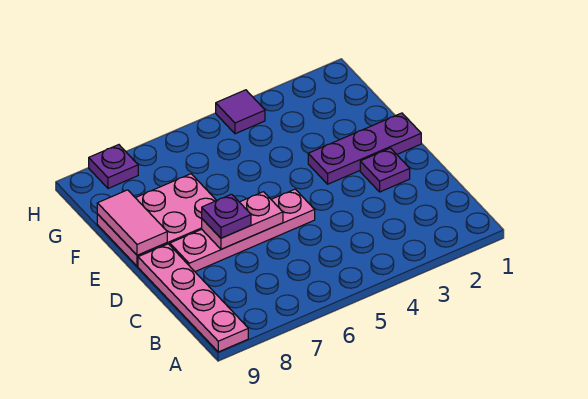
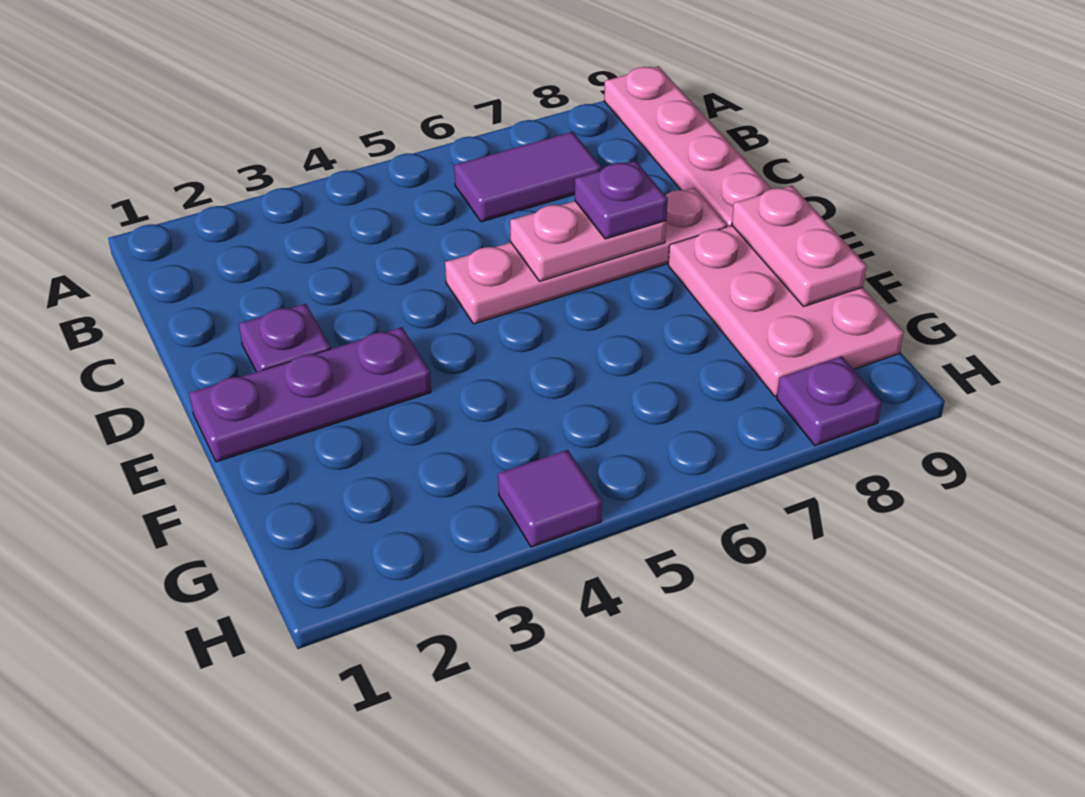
none -> purple tile B6:B7 level 1
pink plate E7:F9 level 1 -> pink plate E8:G9 level 1
pink tile E9:F9 level 2 -> pink plate E9:F9 level 2

